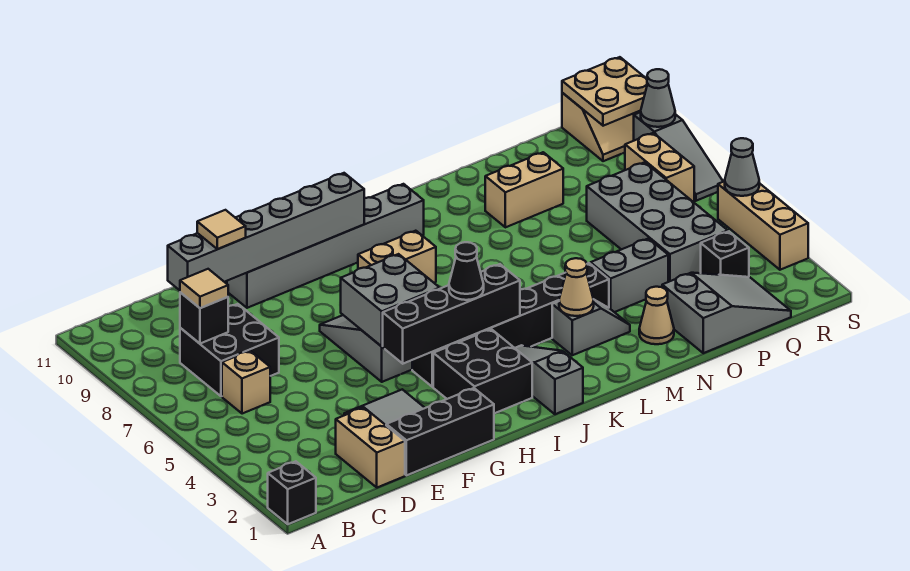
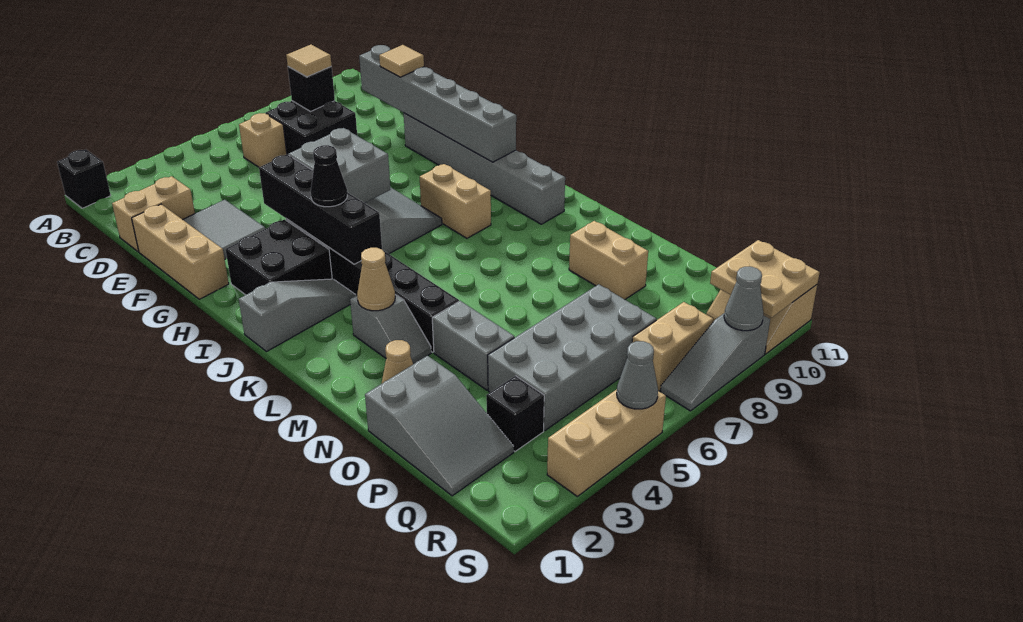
black brick E1:G1 level 1 -> tan brick E1:G1 level 1

